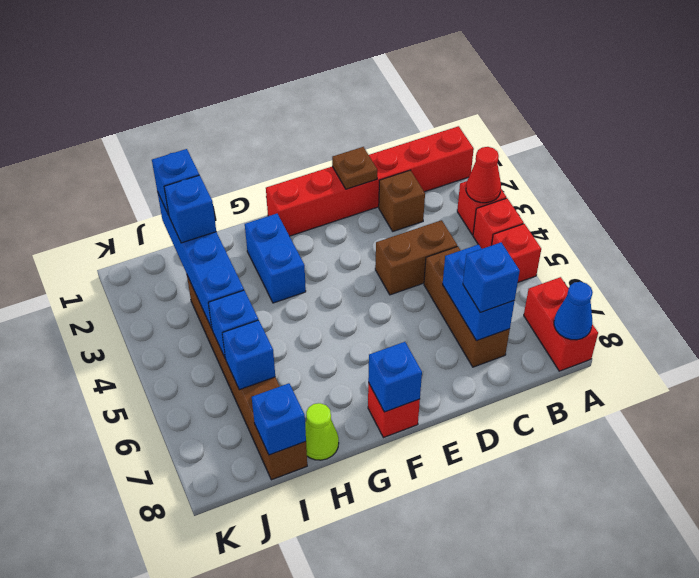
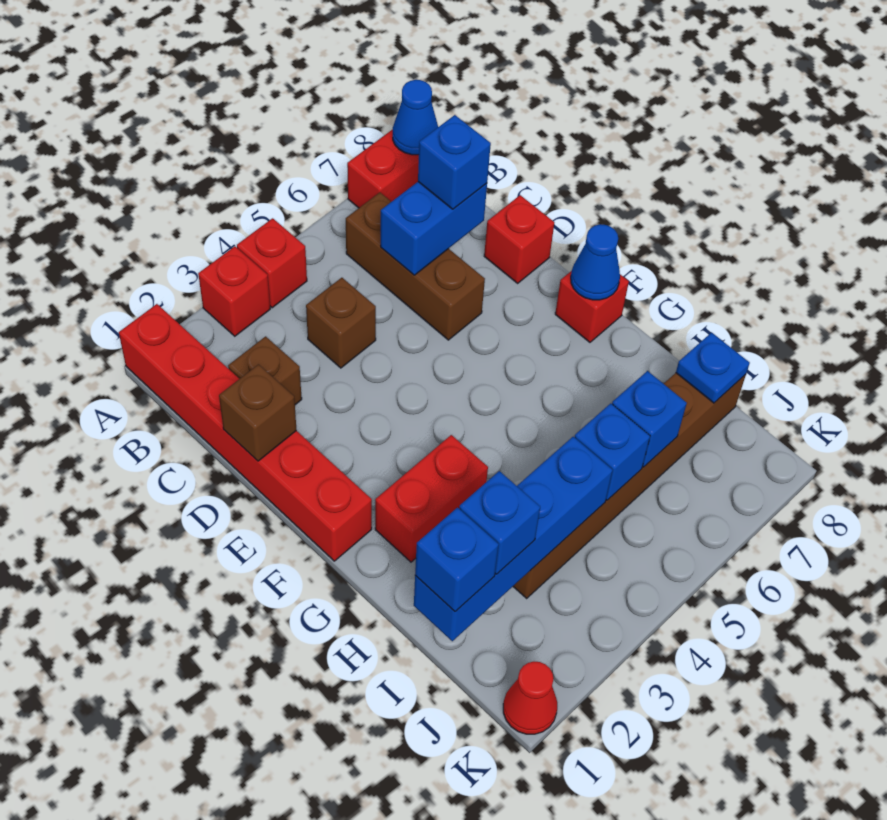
red cone A3 level 2 -> red cone K1 level 1
red brick A5 level 1 -> red brick D8 level 1
brown brick C4:D4 level 1 -> brown brick C4 level 1
brown brick C5:C7 level 1 -> brown brick B6:D6 level 1
brown plate D1 level 2 -> brown brick D1 level 2
blue brick F8 level 2 -> blue cone F8 level 2
blue brick G2:G3 level 1 -> red brick G2:G3 level 1
lime cone H8 level 1 -> none
blue brick I8 level 2 -> blue plate I8 level 2

